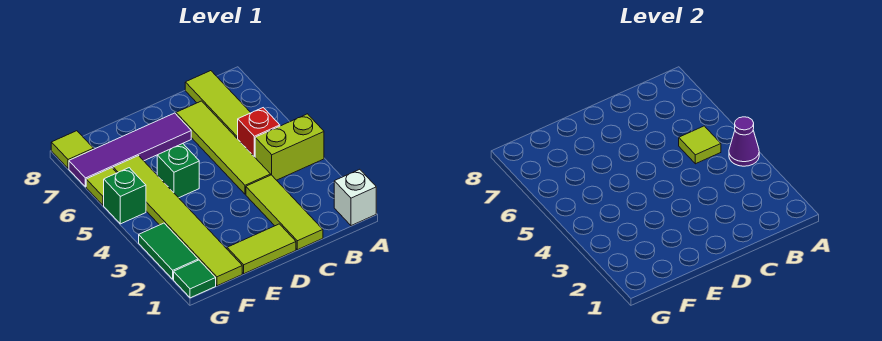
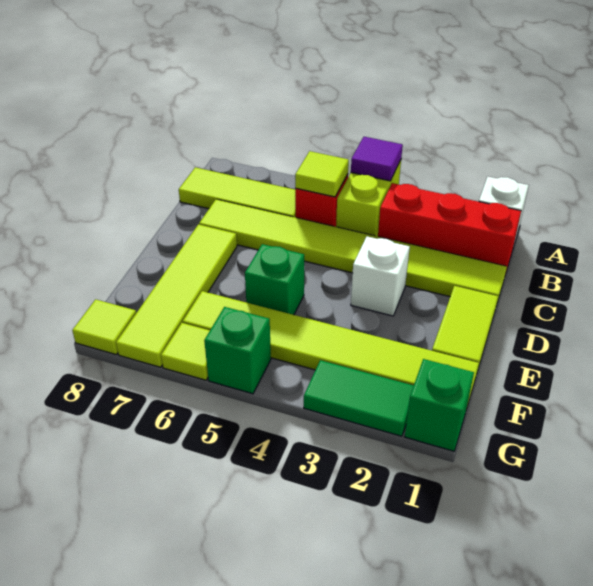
purple cone A4 level 2 -> purple tile A4 level 2
none -> red brick B1:B3 level 1
none -> white brick D3 level 1
purple tile D7:G7 level 1 -> lime tile D7:G7 level 1
green tile G1 level 1 -> green brick G1 level 1

